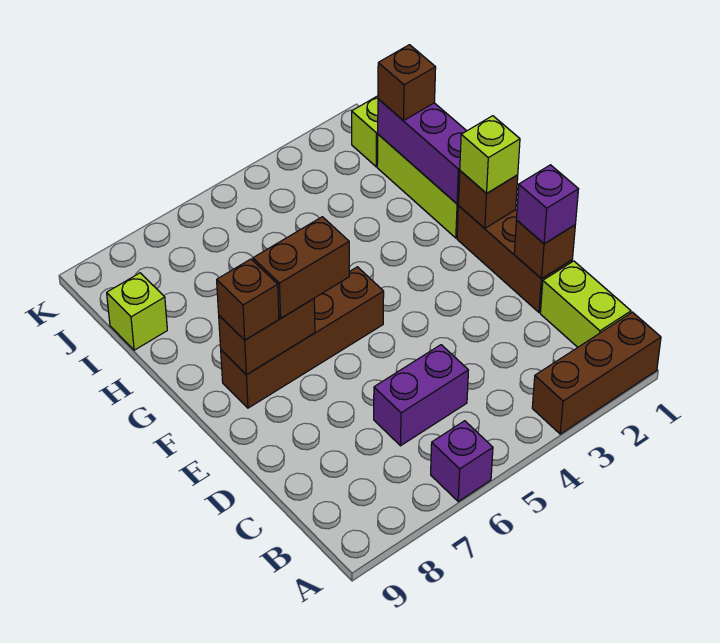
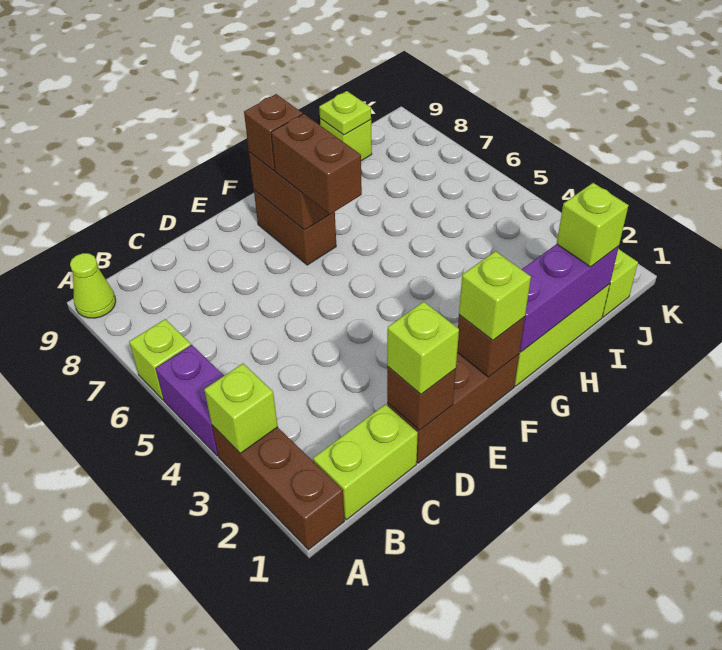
none -> lime brick A3 level 2
purple brick A6 level 1 -> lime brick A6 level 1
none -> lime cone A9 level 1
purple brick C5:C6 level 1 -> purple brick A4:A5 level 1
purple brick D1 level 3 -> lime brick D1 level 3
brown brick F5:F8 level 1 -> brown brick F7:F8 level 1
brown brick I1 level 3 -> lime brick I1 level 3
none -> lime plate I9 level 2

